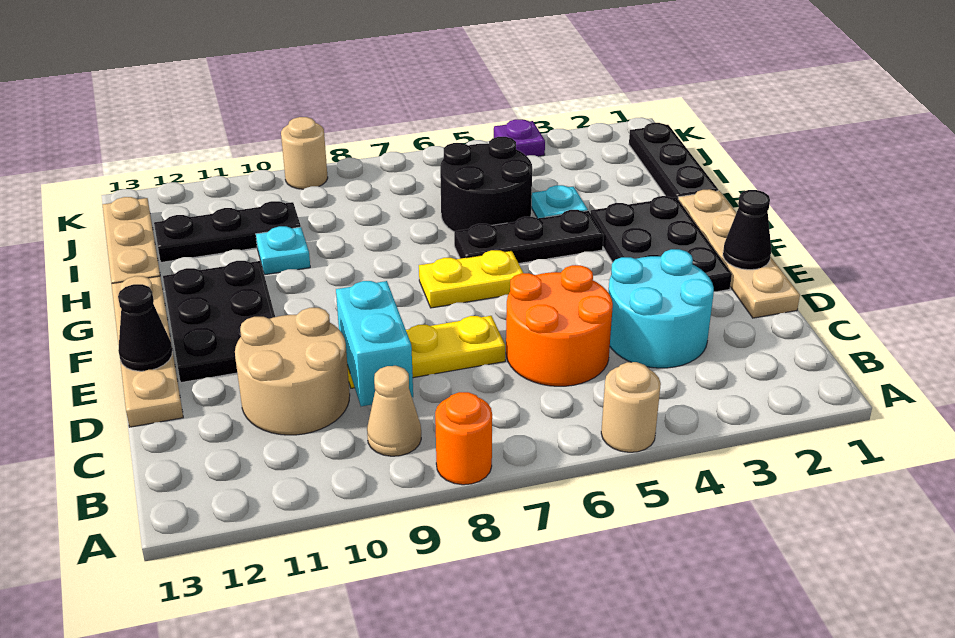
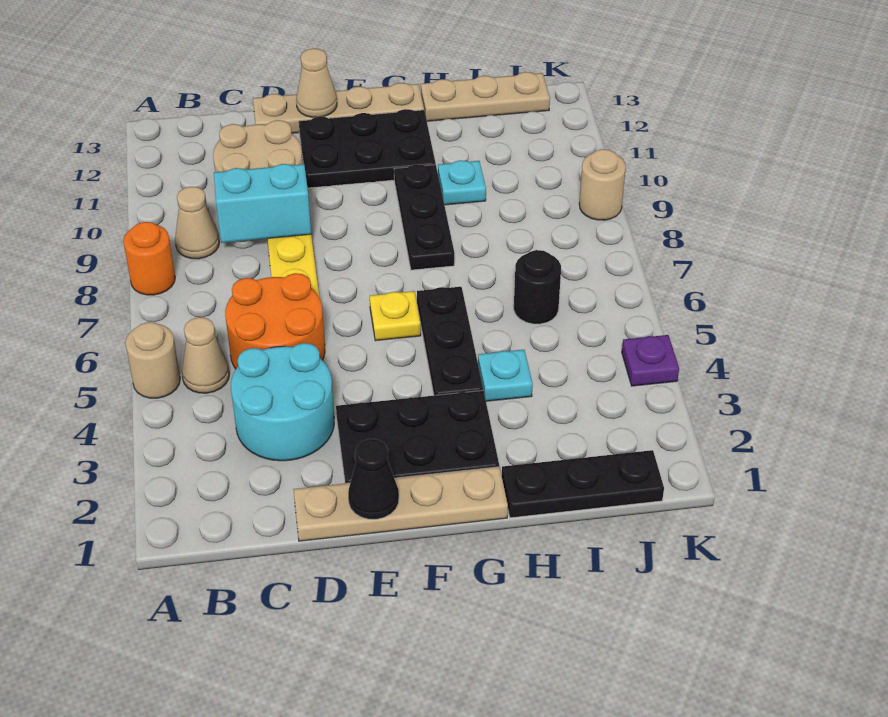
none -> tan cone B5 level 1
black cone E13 level 2 -> tan cone E13 level 2
yellow plate F6:F7 level 1 -> yellow plate F6 level 1
black round brick H5:I6 level 1 -> black round brick I6 level 1
black plate I10:I12 level 1 -> black plate G8:G10 level 1

